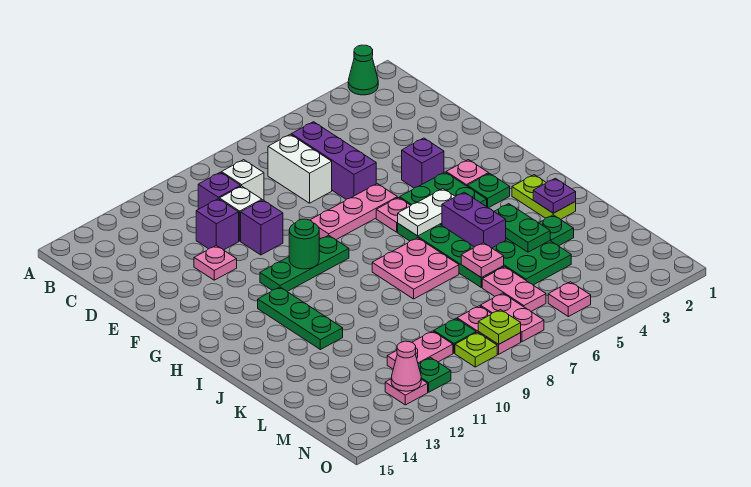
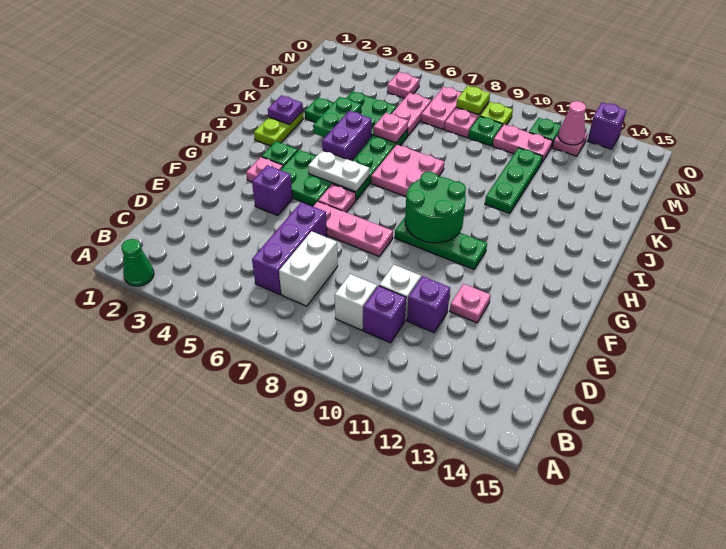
purple brick E10 level 1 -> purple brick O13 level 1
green round brick G10 level 2 -> green round brick G9:H10 level 2
green plate H12:J12 level 1 -> green plate J11:L11 level 1

